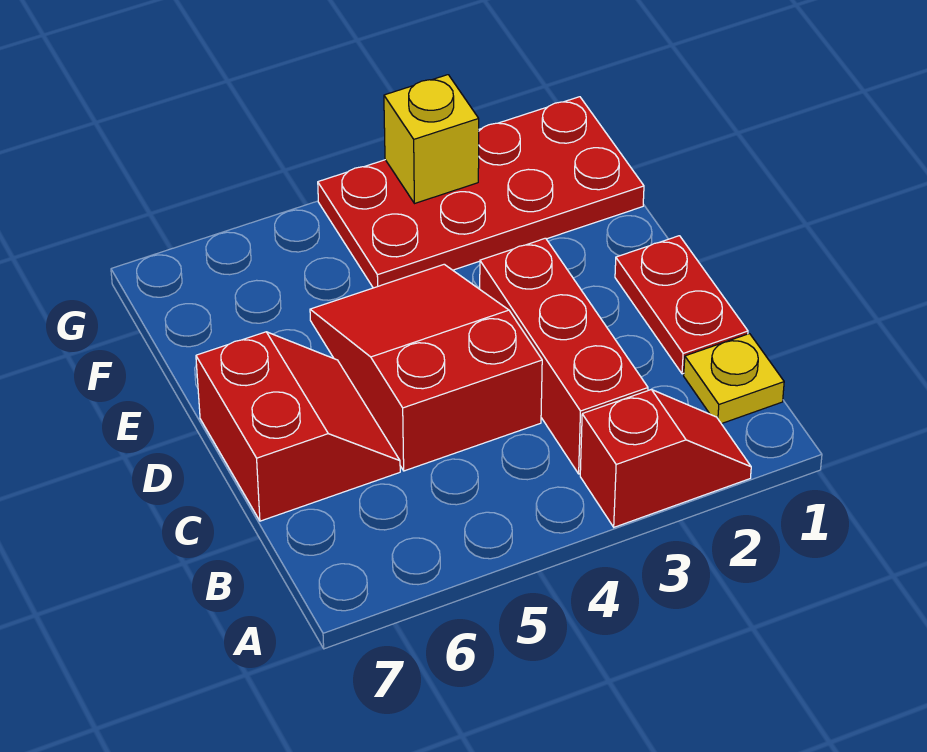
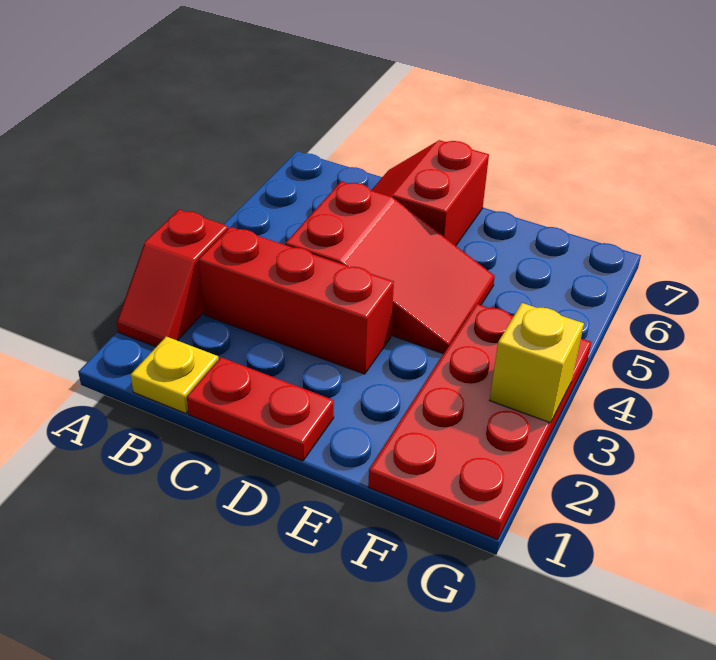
red slope C6:D7 level 1 top 7 -> red slope C6:D7 level 1 top D

